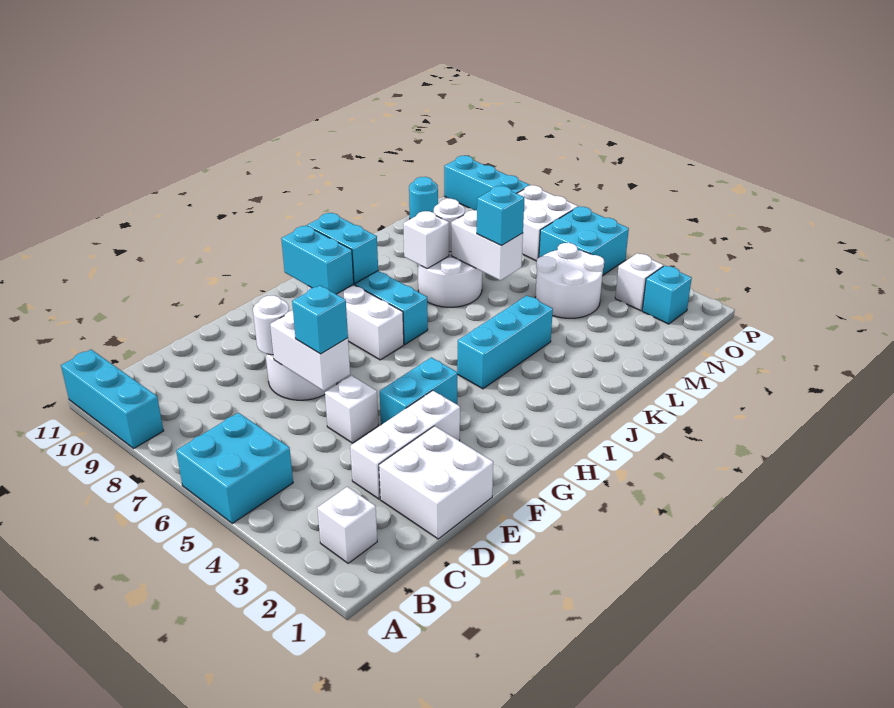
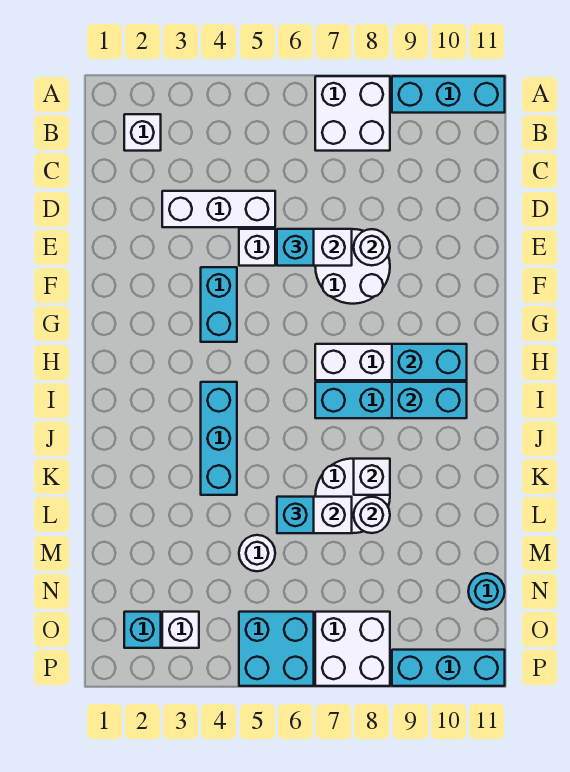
cyan brick A5:B6 level 1 -> none
white brick D1:E2 level 1 -> white brick A7:B8 level 1
white brick D3:F3 level 1 -> white brick D3:D5 level 1
white round brick M4:N5 level 1 -> white round brick M5 level 1

